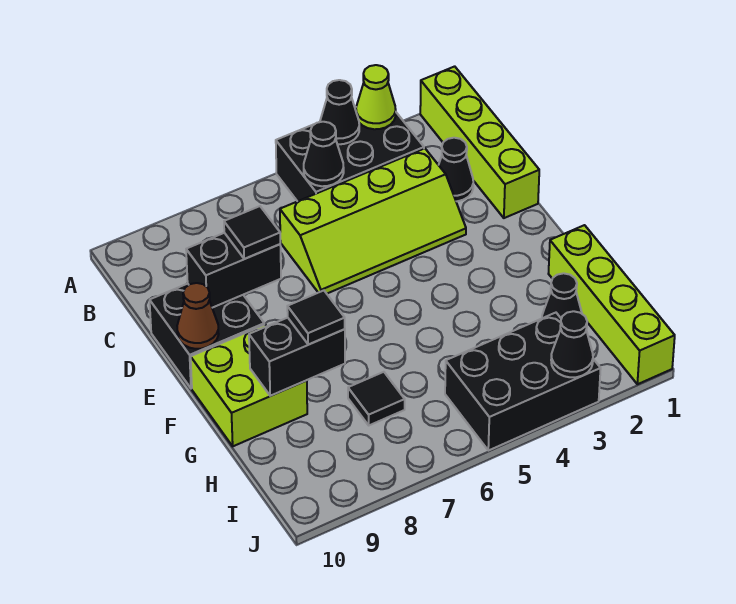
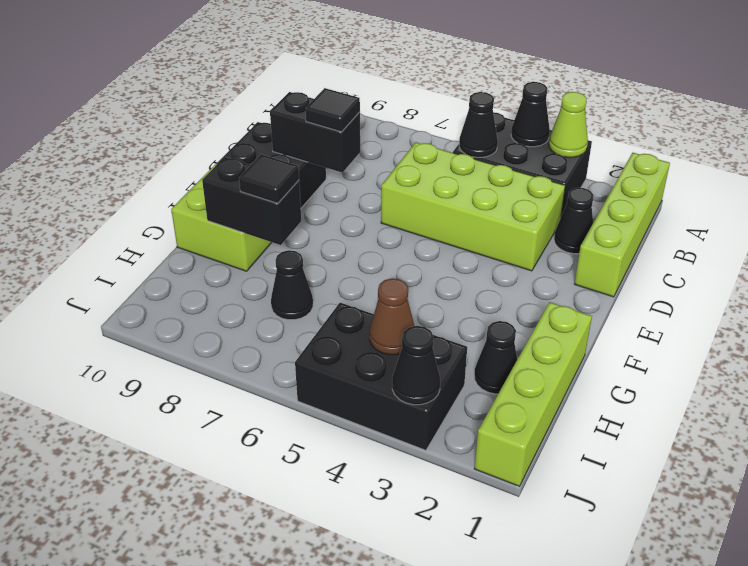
lime slope C3:D6 level 1 top C -> lime brick C3:D6 level 1
brown cone E10 level 2 -> brown cone I4 level 2
black tile H7 level 1 -> black cone H7 level 1

